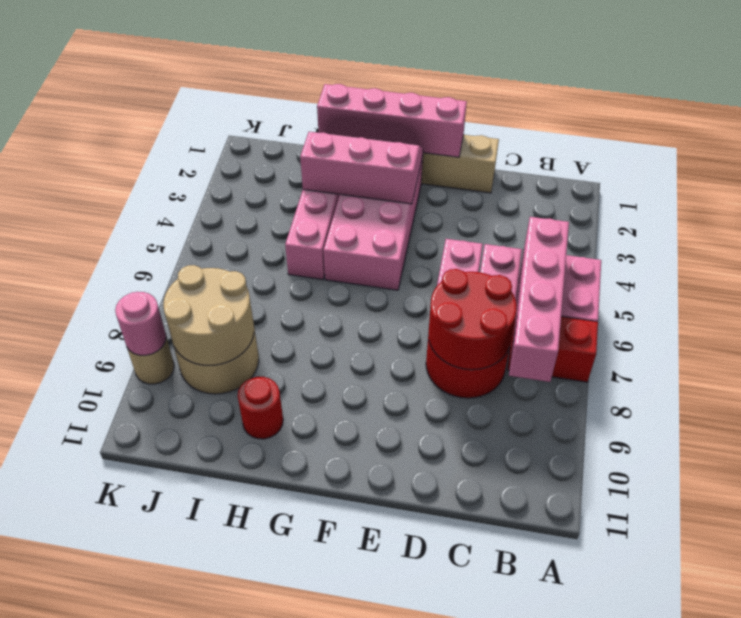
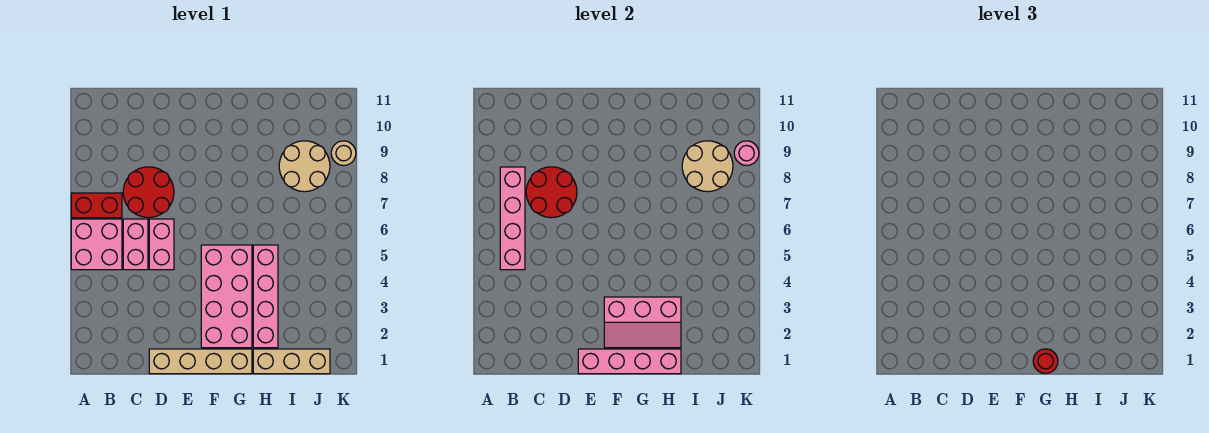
none -> tan brick H1:J1 level 1
red round brick H10 level 1 -> red round brick G1 level 3

